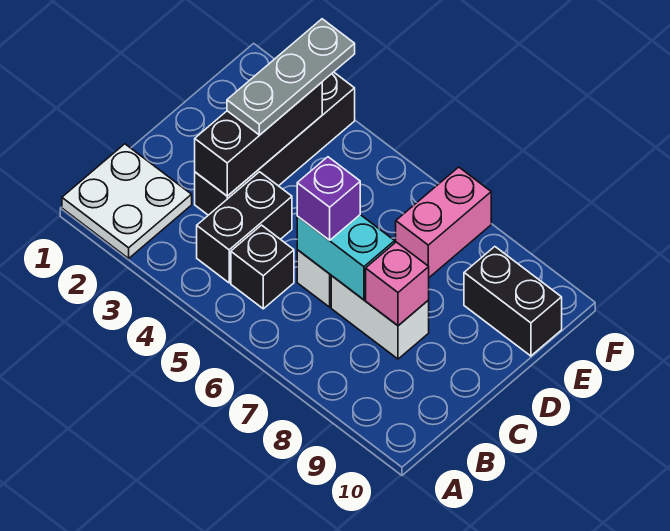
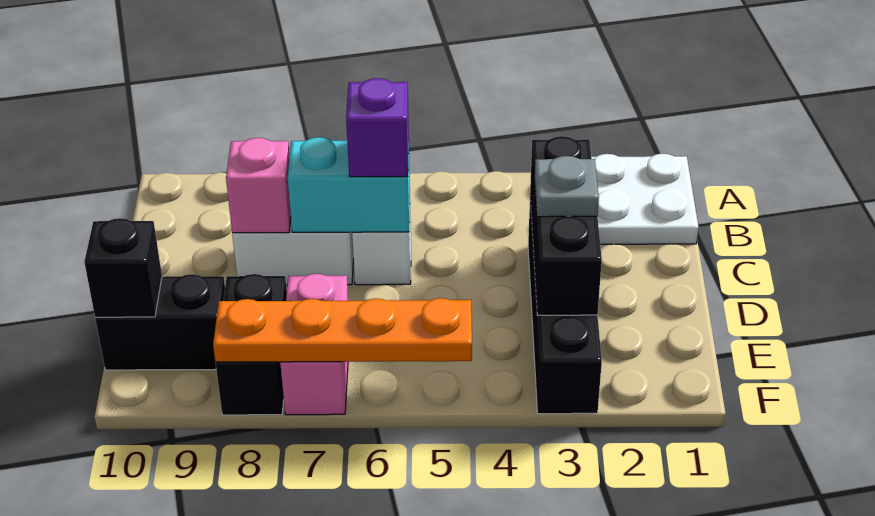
black brick B4:C4 level 1 -> black brick E8:F8 level 1
black brick B5 level 1 -> black brick E10 level 2
grey plate D3:F3 level 3 -> grey plate D3 level 3
none -> orange plate F5:F8 level 2

